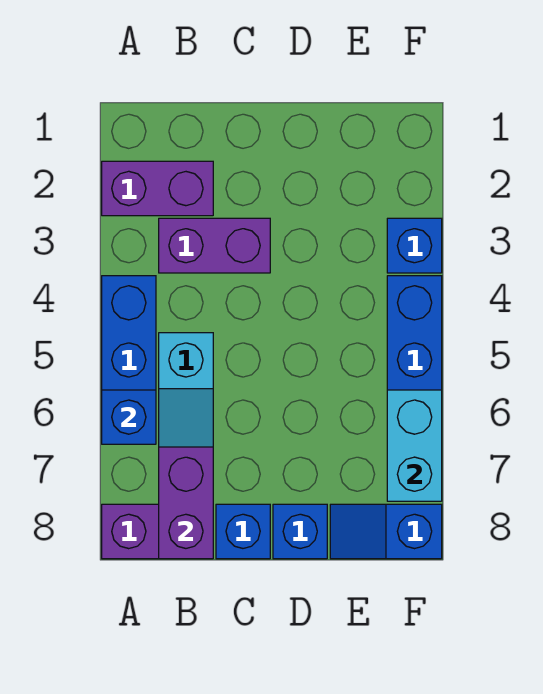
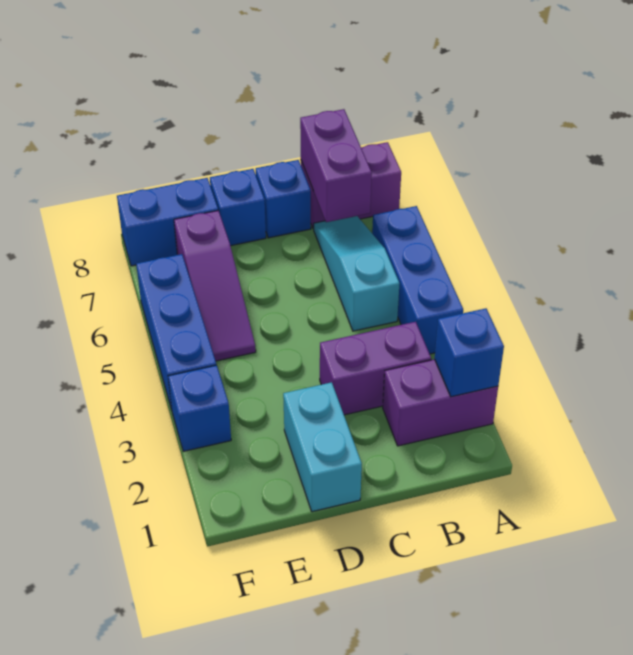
blue brick A6 level 2 -> blue brick A2 level 2
none -> purple slope E5:E7 level 1 top 7
blue slope E8:F8 level 1 top F -> blue brick E8:F8 level 1
cyan brick F6:F7 level 2 -> cyan brick D1:D2 level 1

